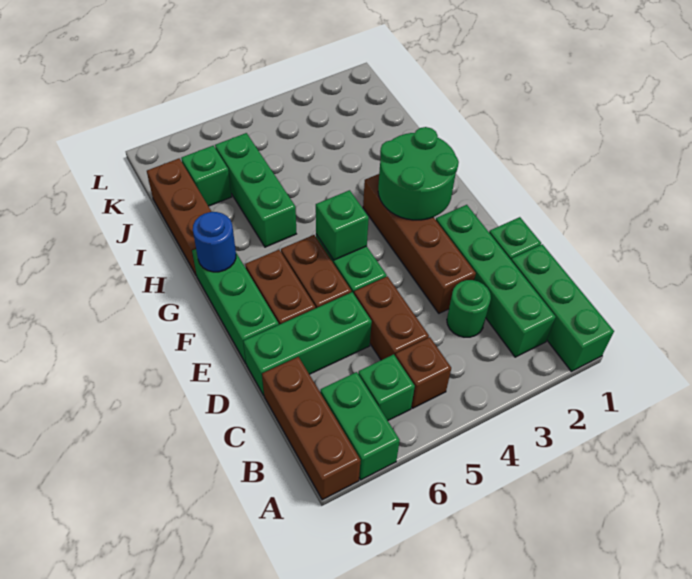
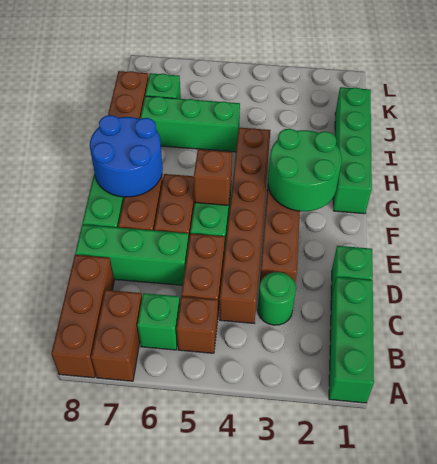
green brick A7:B7 level 1 -> brown brick A7:B7 level 1
green brick B2:E2 level 1 -> green brick G1:J1 level 1
none -> brown brick C4:H4 level 1
green brick F5 level 2 -> brown brick F5 level 2
blue round brick G8 level 2 -> blue round brick F7:G8 level 2
green brick H6:J6 level 1 -> green brick I5:I7 level 1

